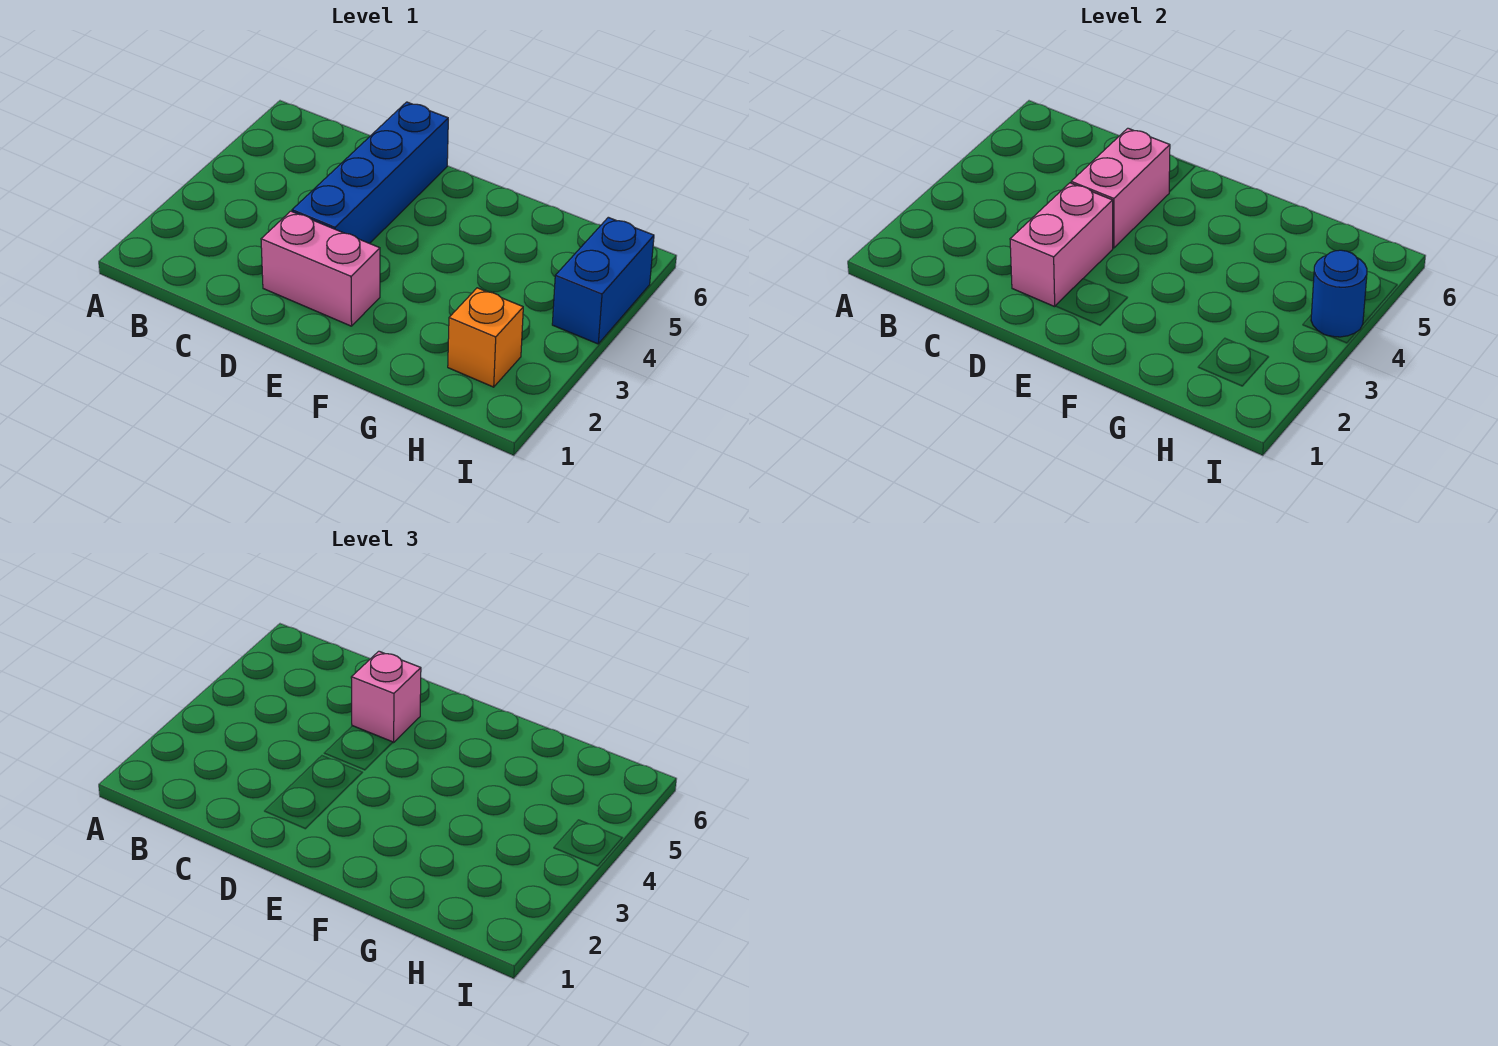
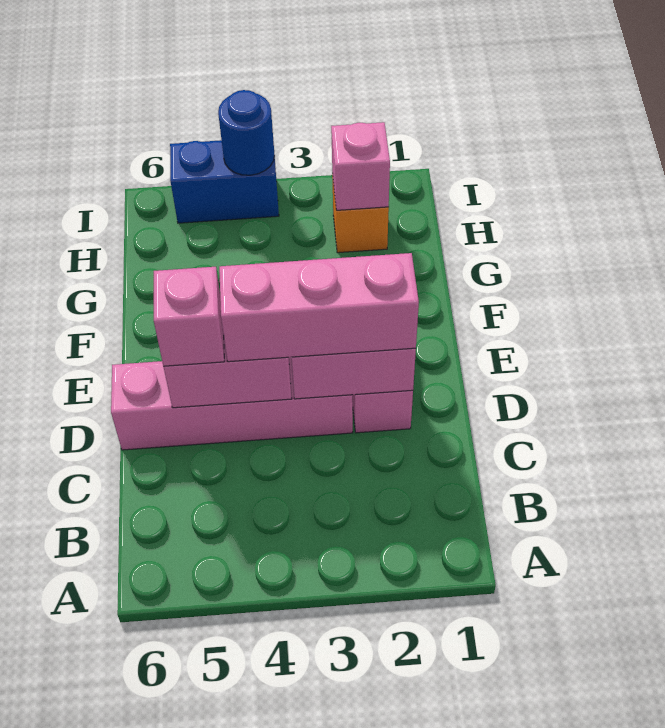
none -> pink brick D2:D4 level 3
blue brick D3:D6 level 1 -> pink brick D3:D6 level 1
none -> pink brick H2 level 2

